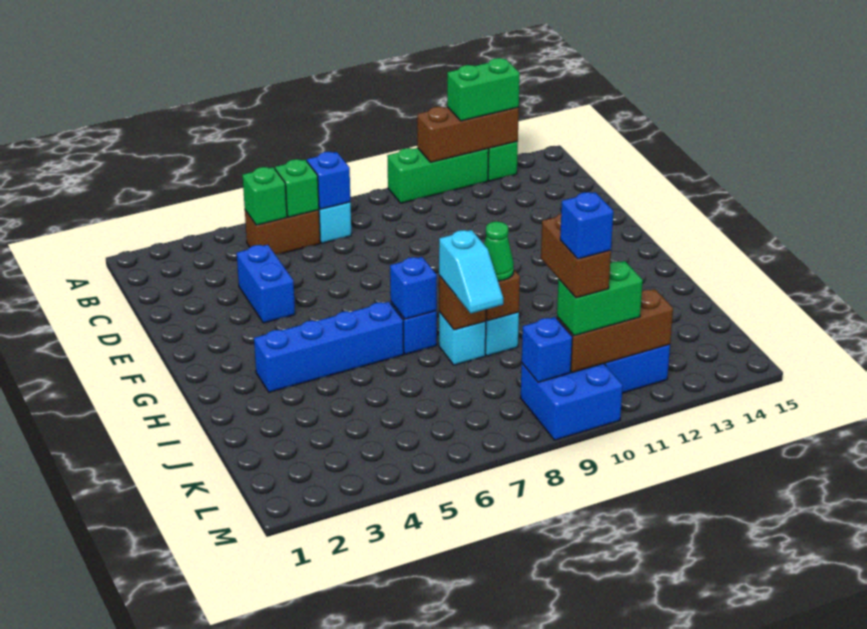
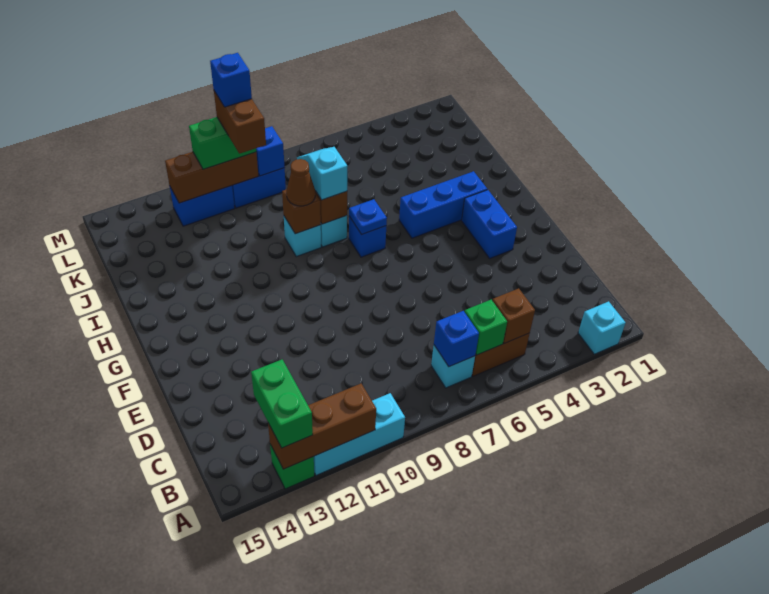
none -> cyan brick A2 level 1
green brick A10:A12 level 1 -> cyan brick A10:A12 level 1
green brick A12:A13 level 3 -> green brick A13:B13 level 3
green brick B5 level 2 -> brown brick B5 level 2
blue brick D4:E4 level 1 -> blue brick F3:G3 level 1
blue brick H3:H6 level 1 -> blue brick H3:H5 level 1
blue brick H7 level 2 -> blue plate H7 level 2
green cone I9 level 3 -> brown cone I9 level 3

